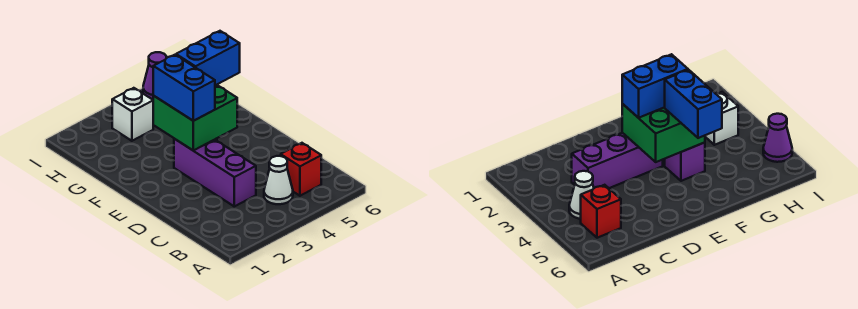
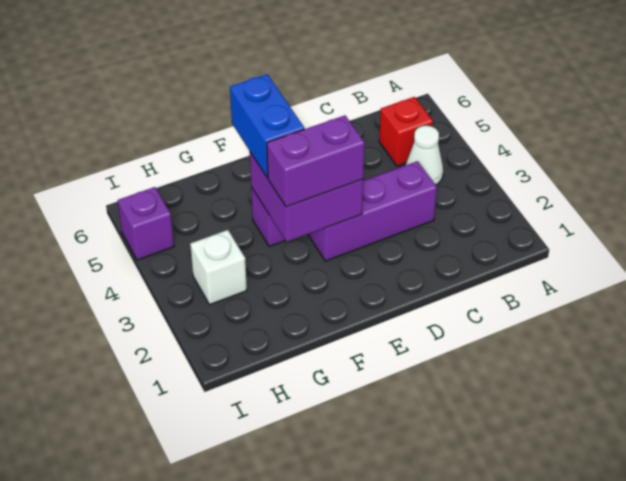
green brick E3:F4 level 2 -> purple brick E3:F4 level 2
blue brick E3:F3 level 3 -> purple brick E3:F3 level 3
purple cone I5 level 1 -> purple brick I5 level 1

